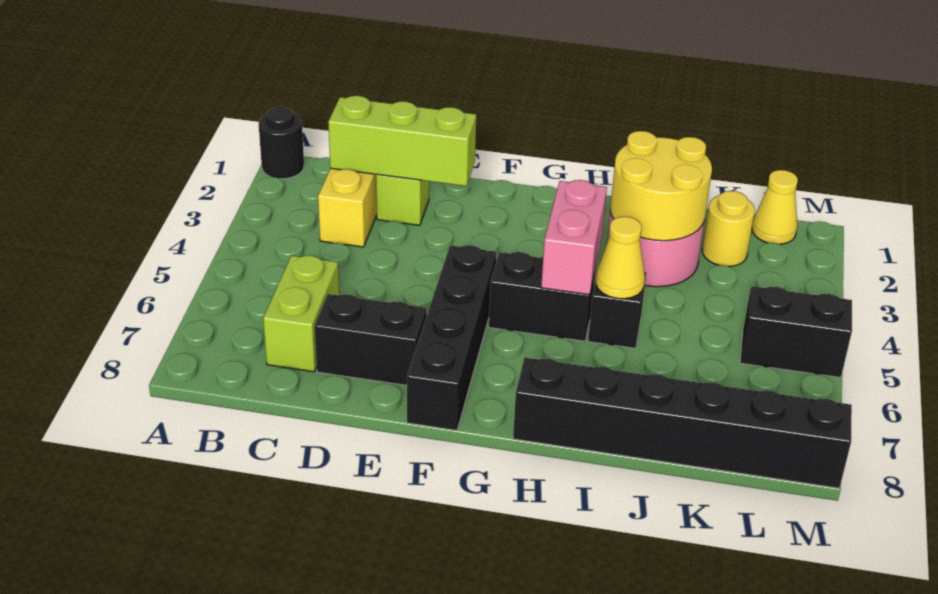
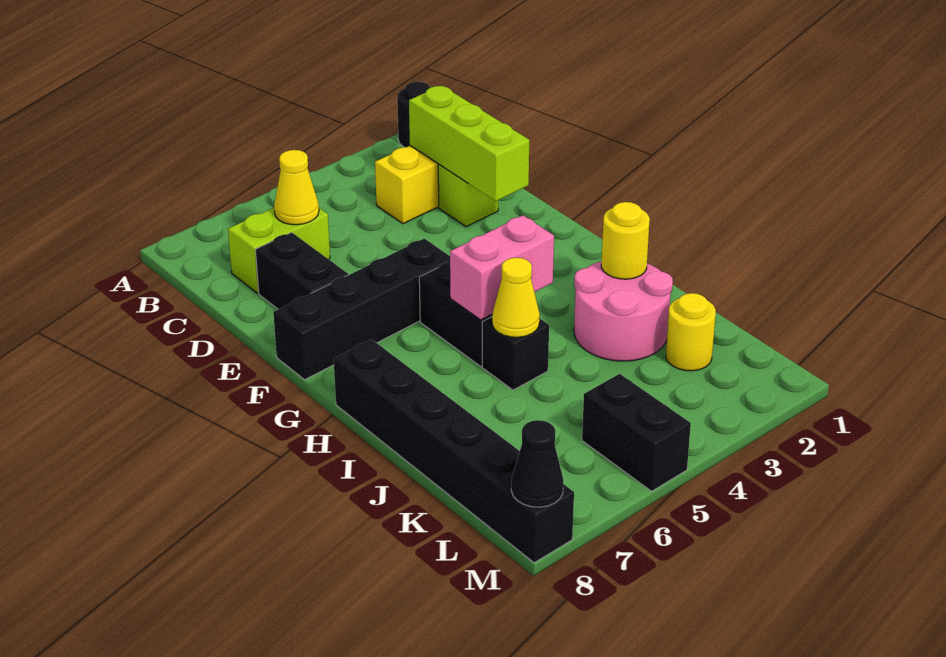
yellow round brick I2:J3 level 2 -> yellow round brick I2 level 2
yellow cone L1 level 1 -> yellow cone C6 level 2
none -> black cone M8 level 2

